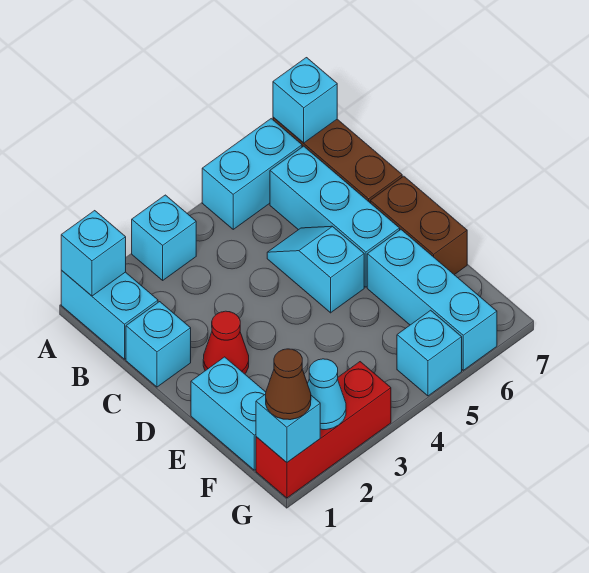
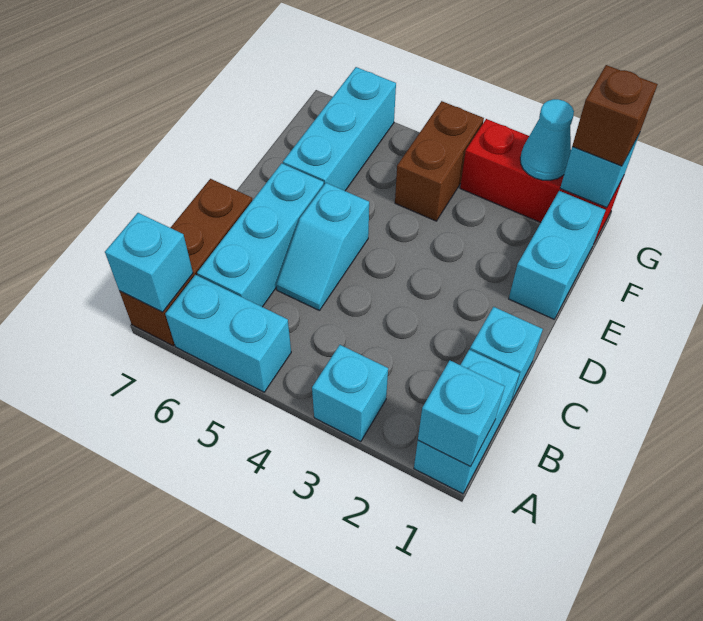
red cone D2 level 1 -> none
brown brick D7:E7 level 1 -> brown brick F4:G4 level 1
brown cone G1 level 3 -> brown brick G1 level 3
cyan brick G5 level 1 -> none

